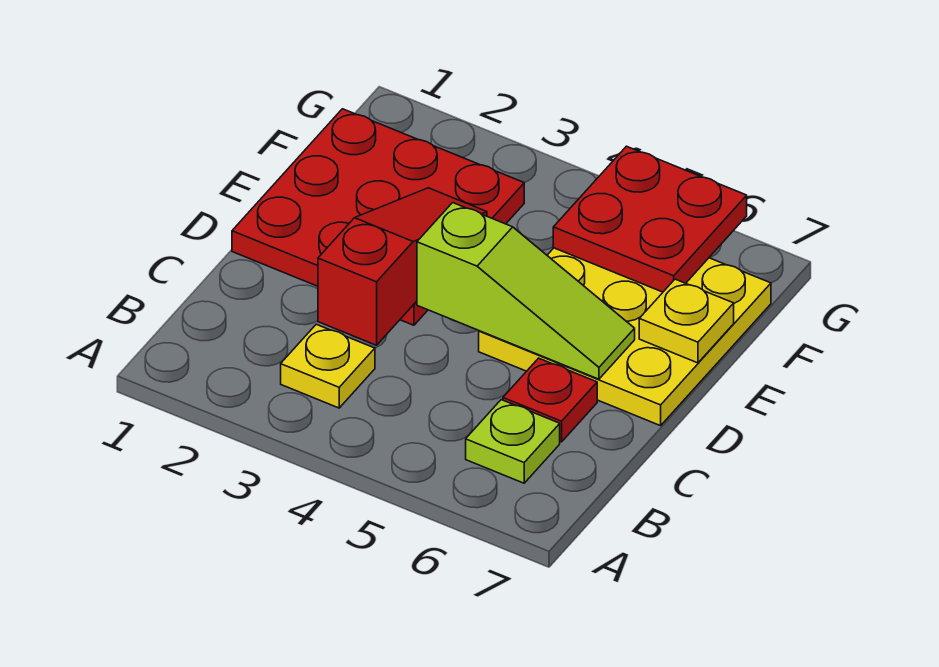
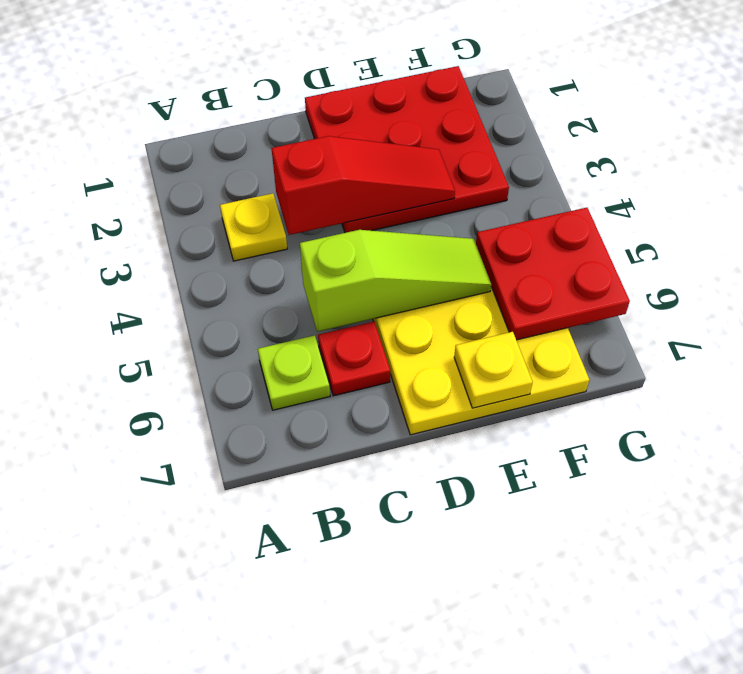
lime slope D4:D6 level 2 top 4 -> lime slope C5:E5 level 2 top C

